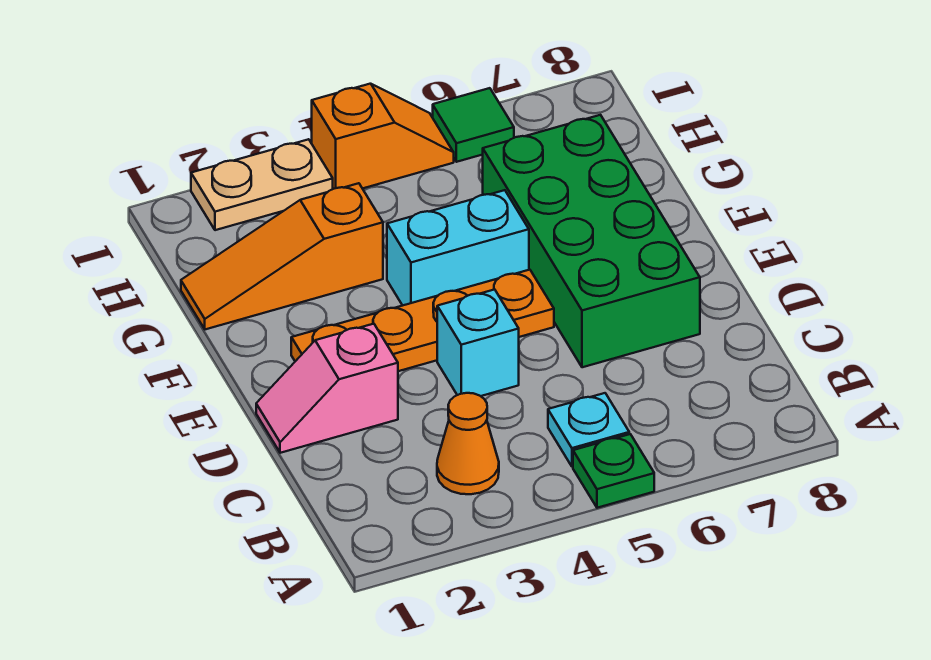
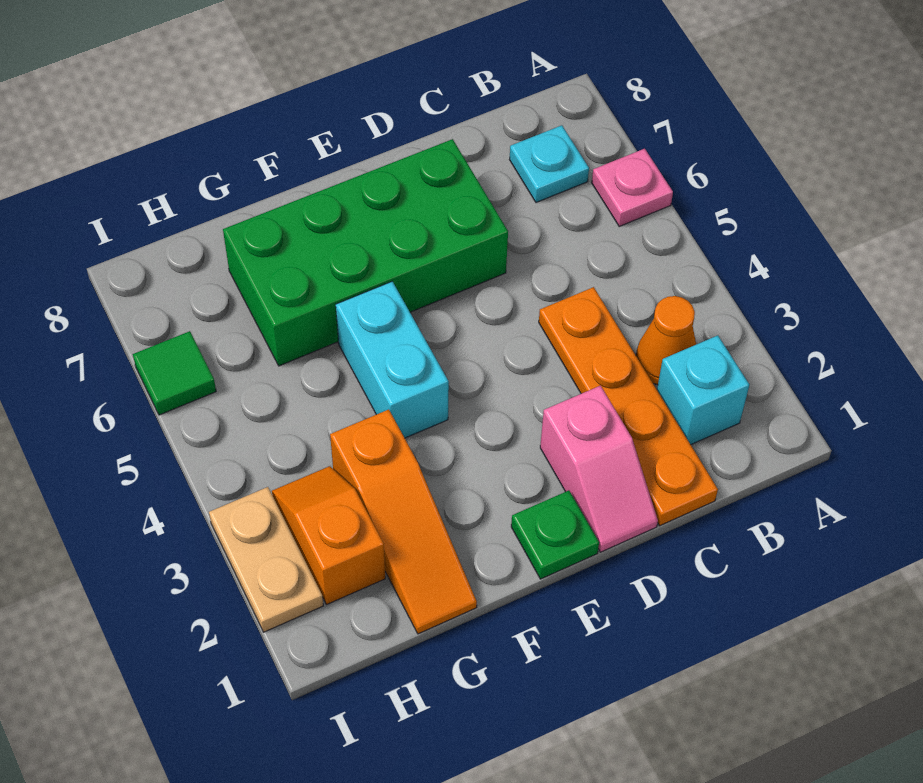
green plate A5 level 1 -> green plate E1 level 1
none -> pink plate A6 level 1
cyan plate B5 level 1 -> cyan plate B7 level 1
cyan brick D4 level 1 -> cyan brick B2 level 1
orange plate E2:E5 level 1 -> orange plate C1:C4 level 1
orange slope I4:I5 level 1 top 4 -> orange slope H2:H3 level 1 top 2

